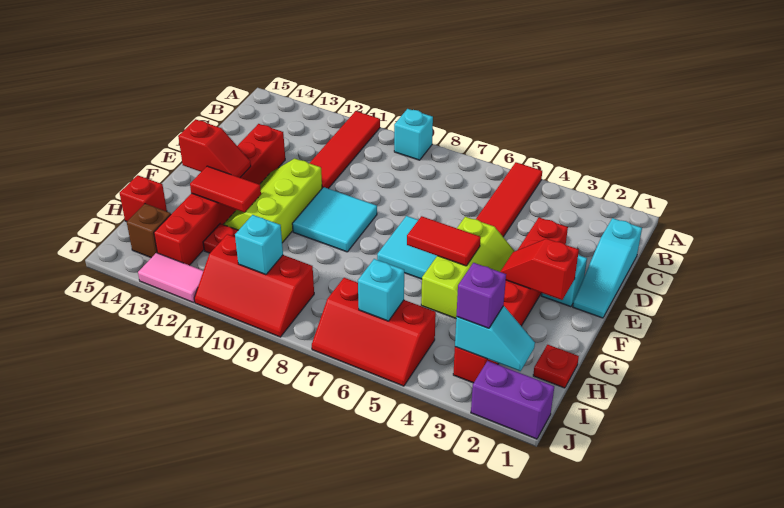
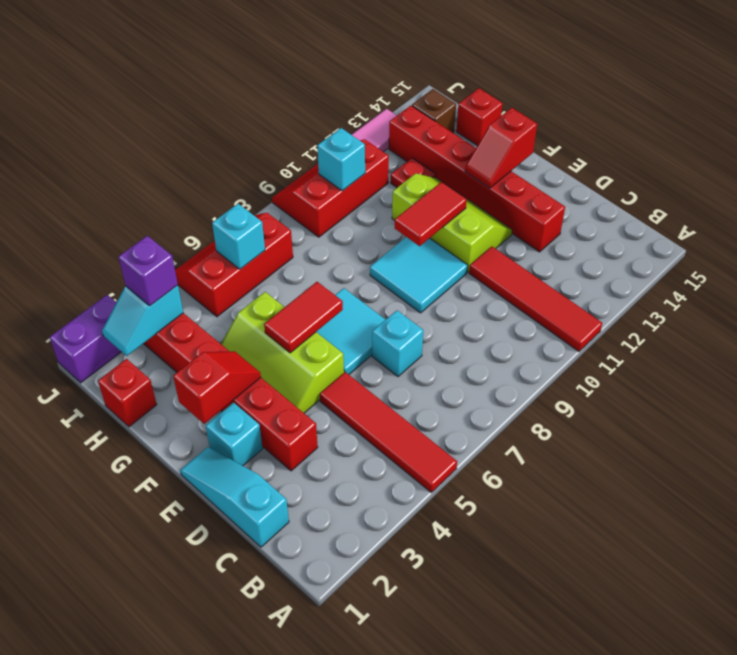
cyan brick A9 level 1 -> cyan brick D7 level 1
red tile G12:G13 level 2 -> red tile F10:F11 level 2
red plate H1 level 1 -> red brick H1 level 1

